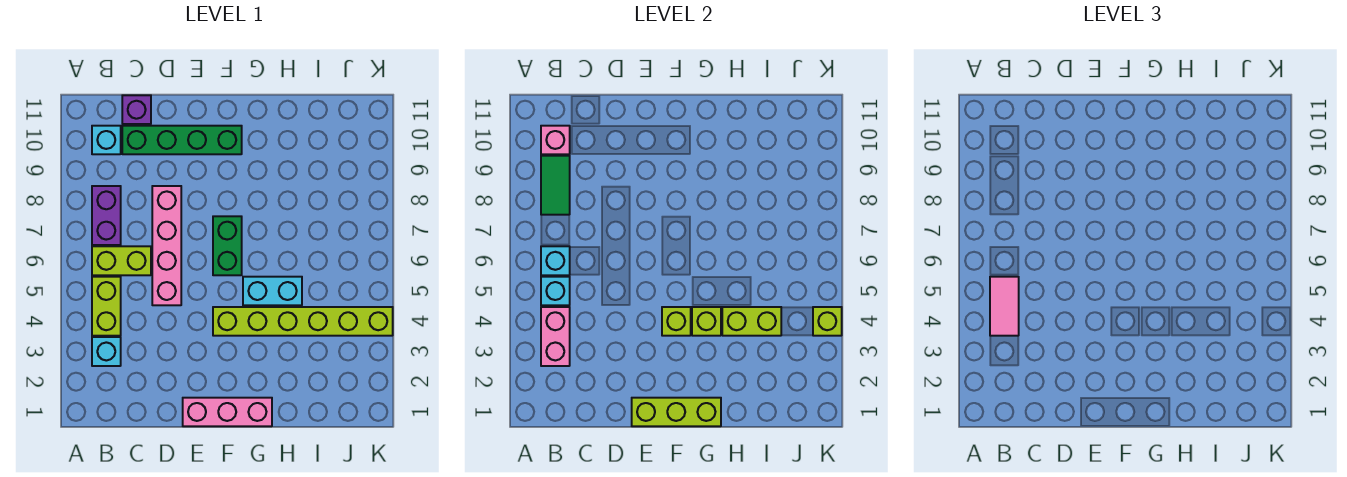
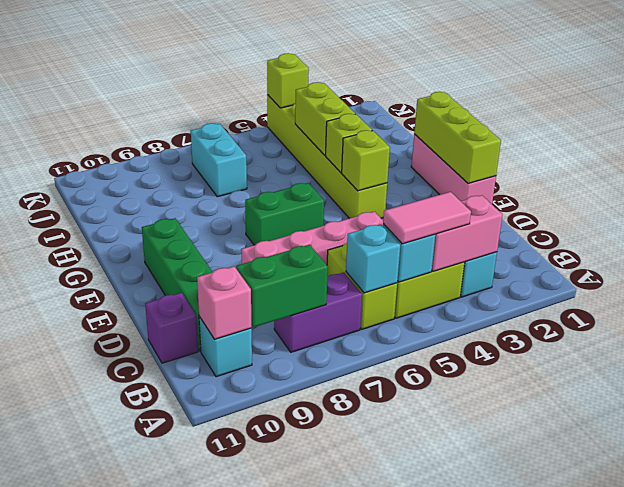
green tile B8:B9 level 2 -> green brick B8:B9 level 2
cyan brick G5:H5 level 1 -> cyan brick I7:J7 level 1

